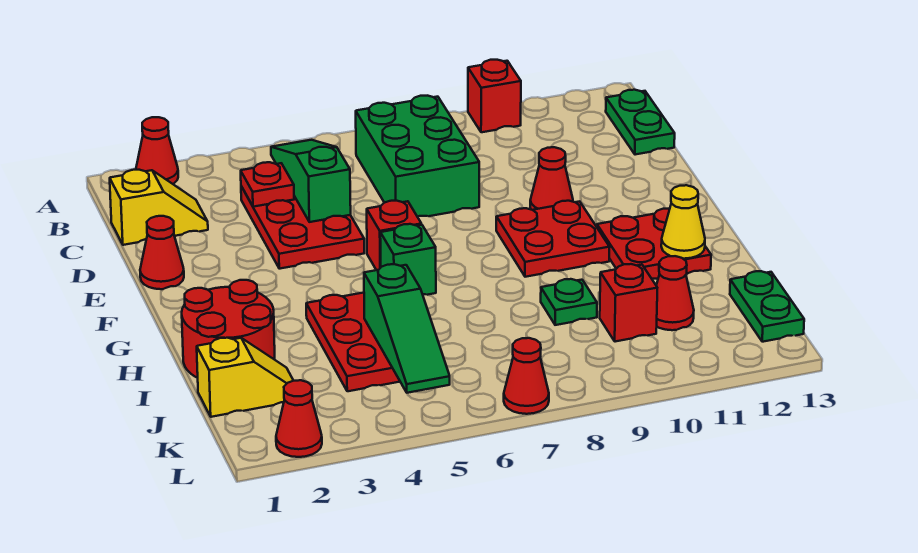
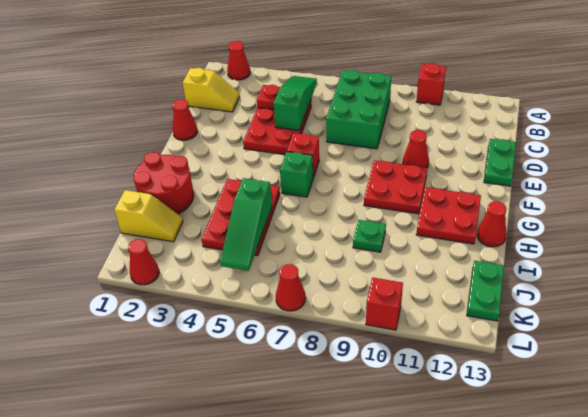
green plate B13:C13 level 1 -> green plate D13:E13 level 1
yellow cone H12 level 2 -> none
red brick J10 level 1 -> red brick L10 level 1
red cone J11 level 1 -> red cone H13 level 1

